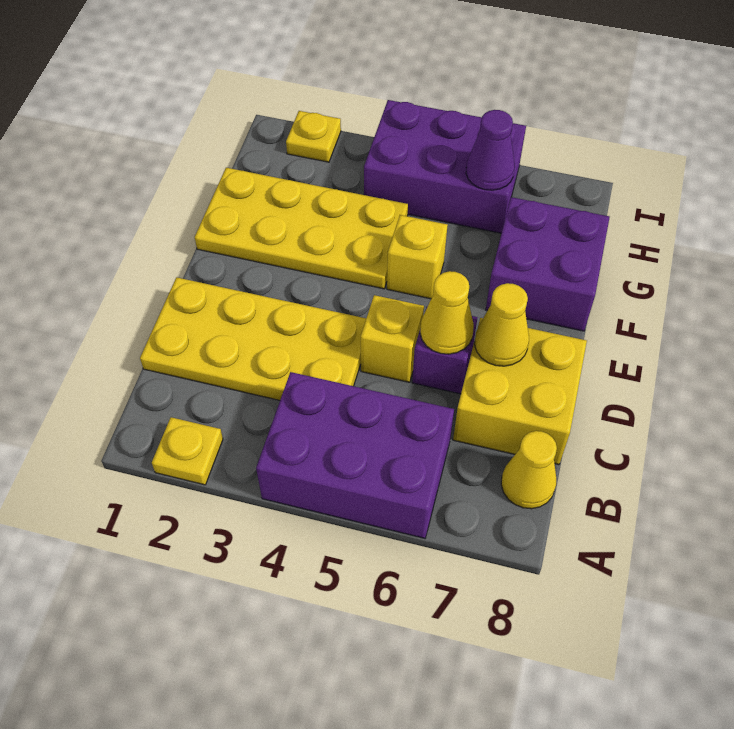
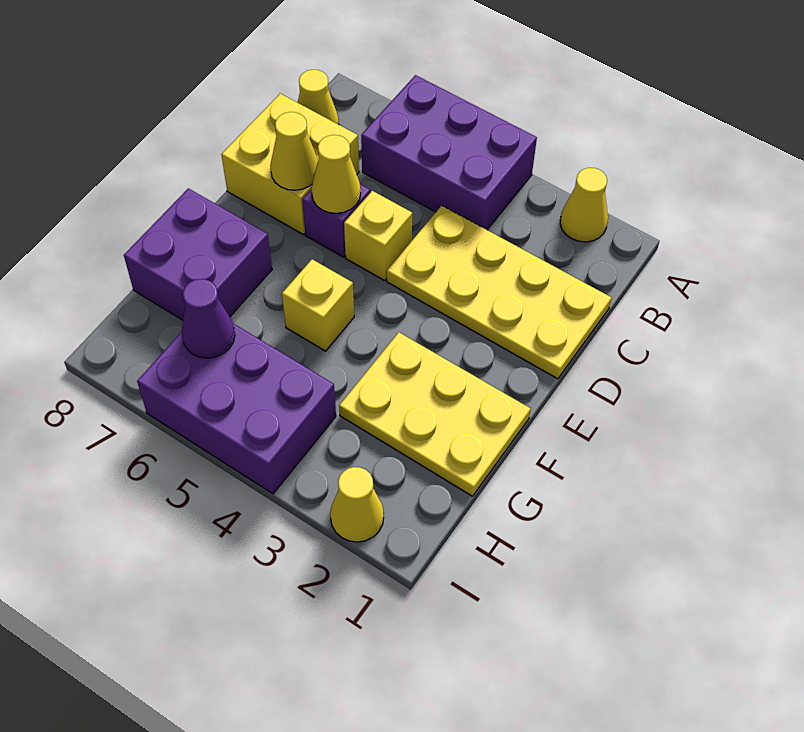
yellow plate A2 level 1 -> yellow cone A2 level 1
yellow plate F1:G4 level 1 -> yellow plate F1:G3 level 1
yellow plate I2 level 1 -> yellow cone I2 level 1

